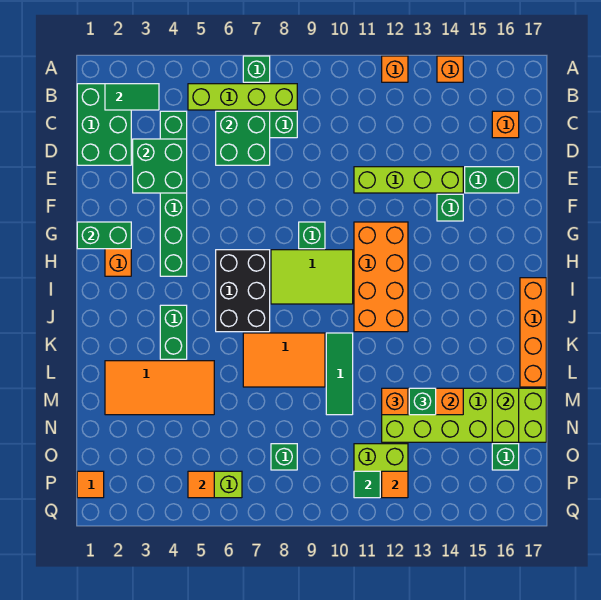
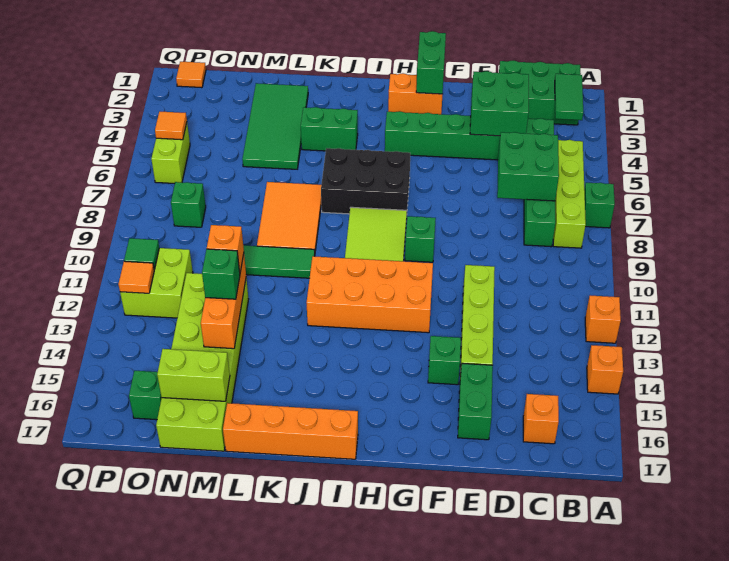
orange tile L2:M5 level 1 -> green tile L2:M5 level 1

